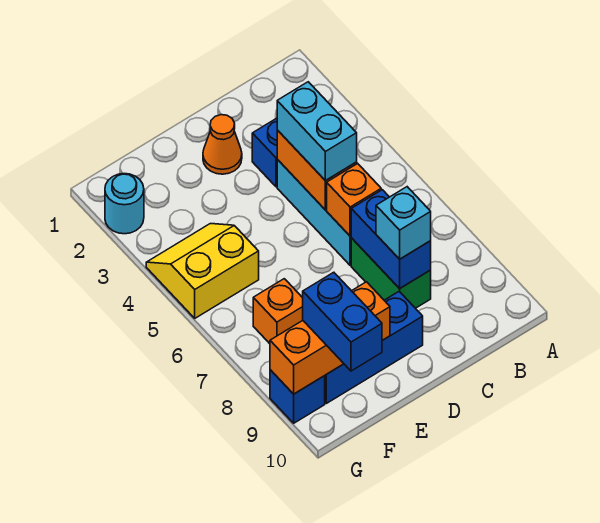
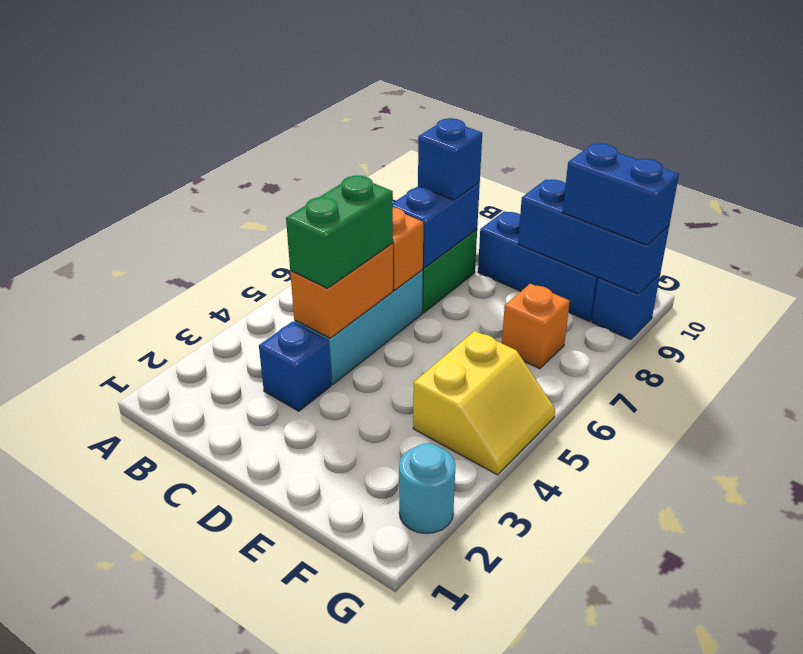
cyan brick C4:C5 level 3 -> green brick C4:C5 level 3
cyan brick C8 level 3 -> blue brick C8 level 3
orange cone D2 level 1 -> none
orange brick E9:G9 level 2 -> blue brick E9:G9 level 2
yellow slope F4:G5 level 1 top 5 -> yellow slope F4:G5 level 1 top F
blue brick F9:F10 level 3 -> blue brick F9:G9 level 3

